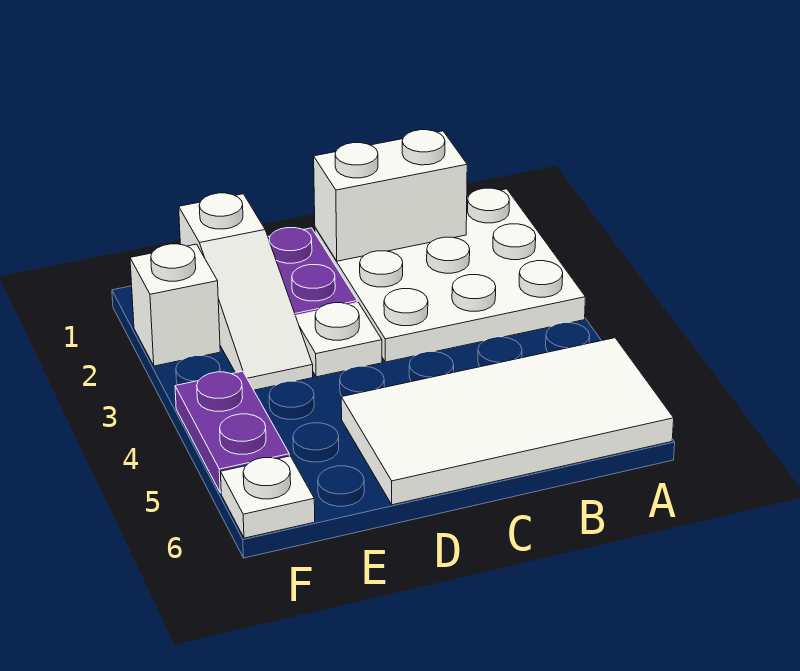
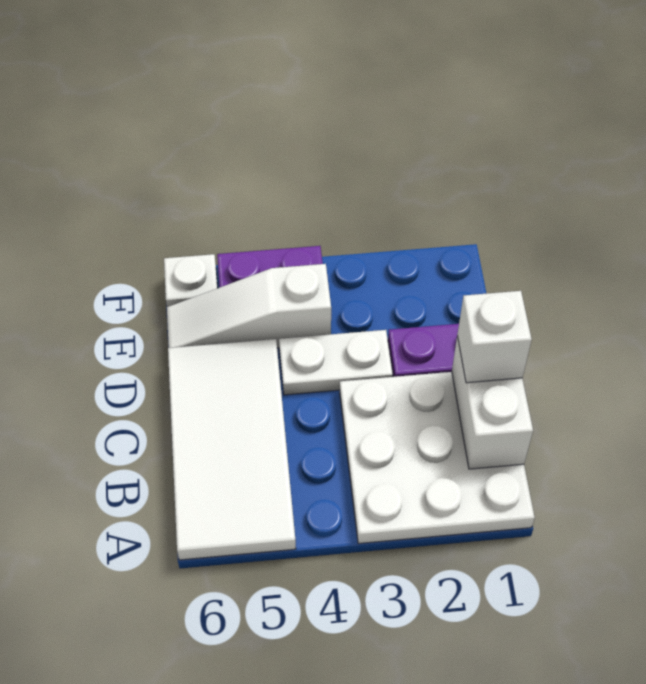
white plate D3 level 1 -> white plate D3:D4 level 1
white slope E1:E3 level 1 top 1 -> white slope E4:E6 level 1 top 4
white brick F2 level 1 -> white brick C1 level 3

